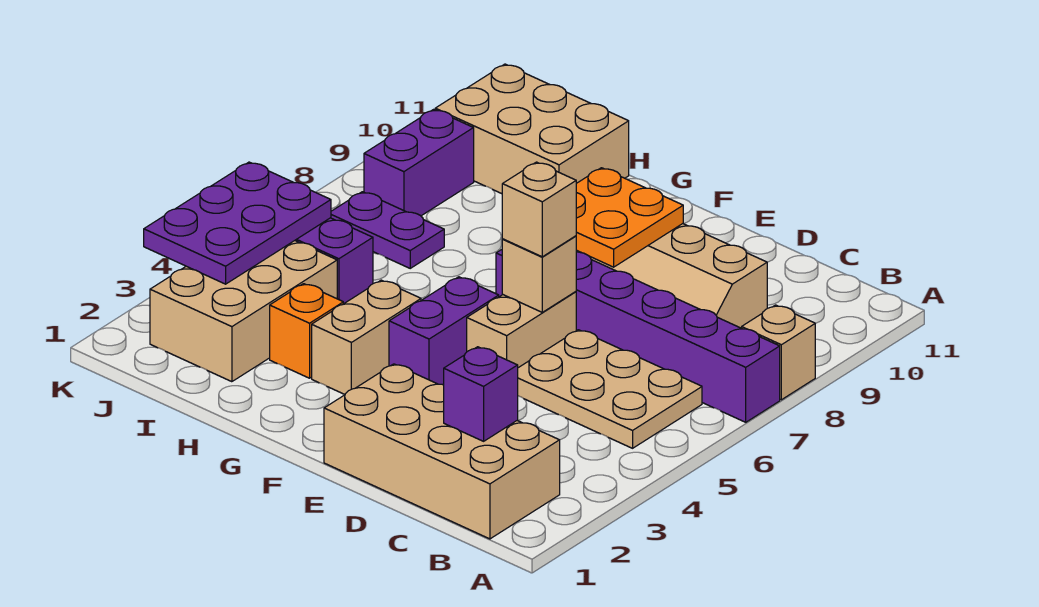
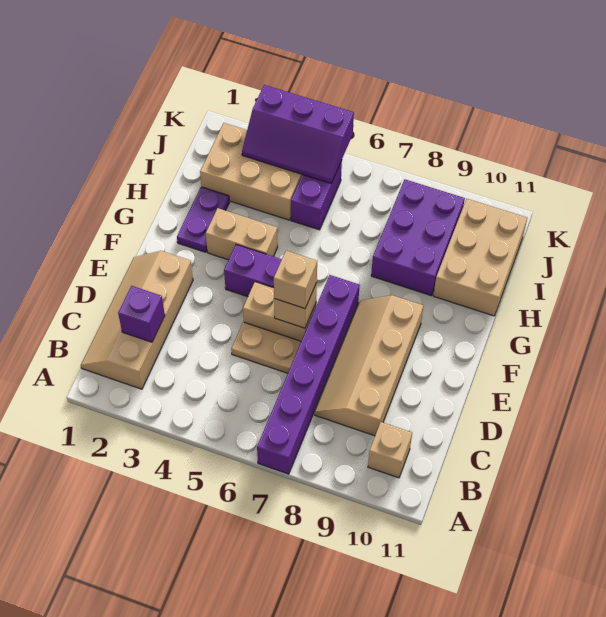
tan brick A8 level 1 -> tan brick B10 level 1
tan brick B1:E2 level 1 -> tan slope B1:E2 level 1 top 2
tan plate B5:D6 level 1 -> tan plate D5:D6 level 1
orange plate E8:F9 level 2 -> none
orange brick H3 level 1 -> none
purple plate I7:J7 level 1 -> purple plate G2:H2 level 1
purple plate J3:K5 level 2 -> purple slope J3:K5 level 2 top K
purple brick J8:J9 level 1 -> purple brick H8:J9 level 1

